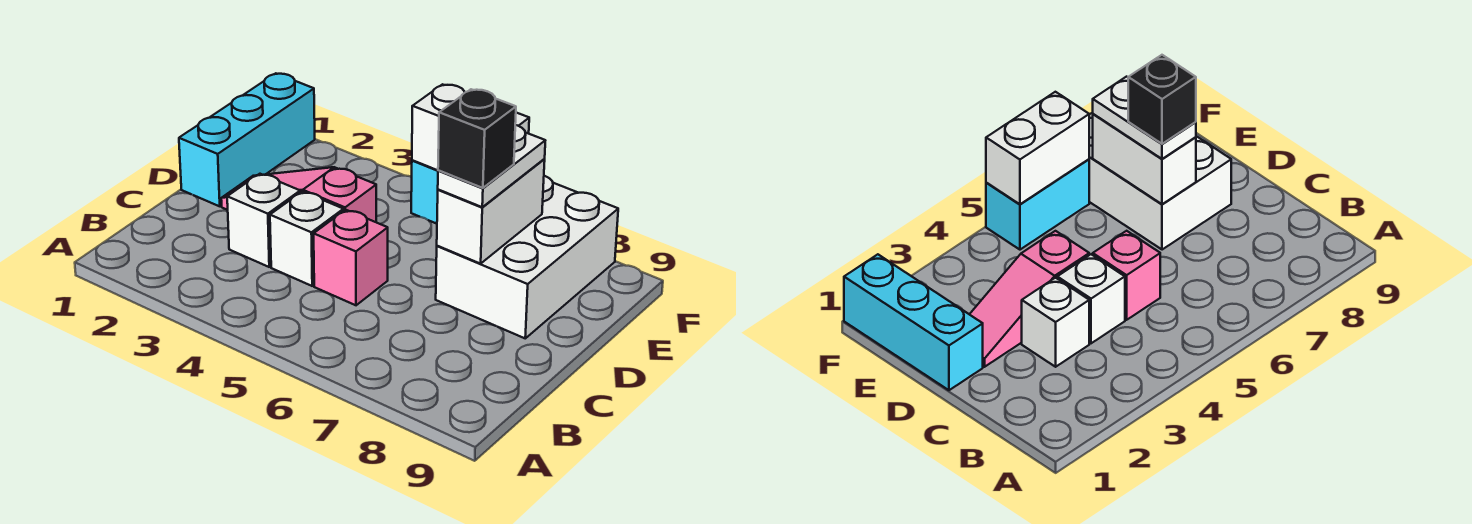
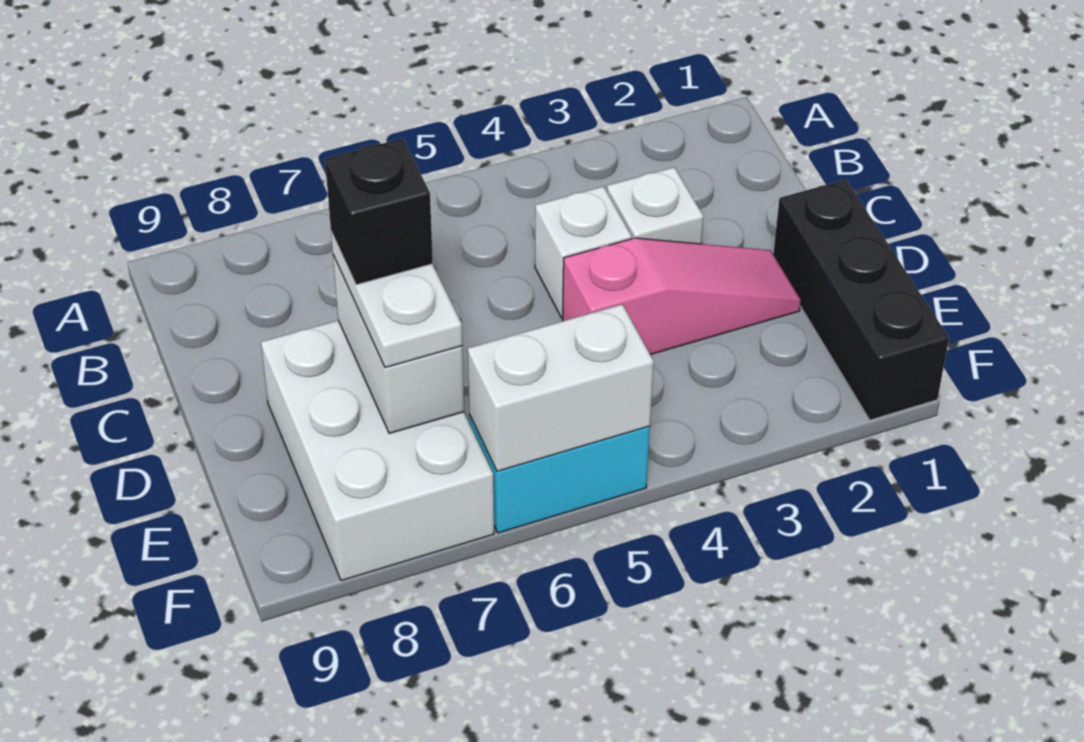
pink brick C5 level 1 -> none
cyan brick D1:F1 level 1 -> black brick D1:F1 level 1

